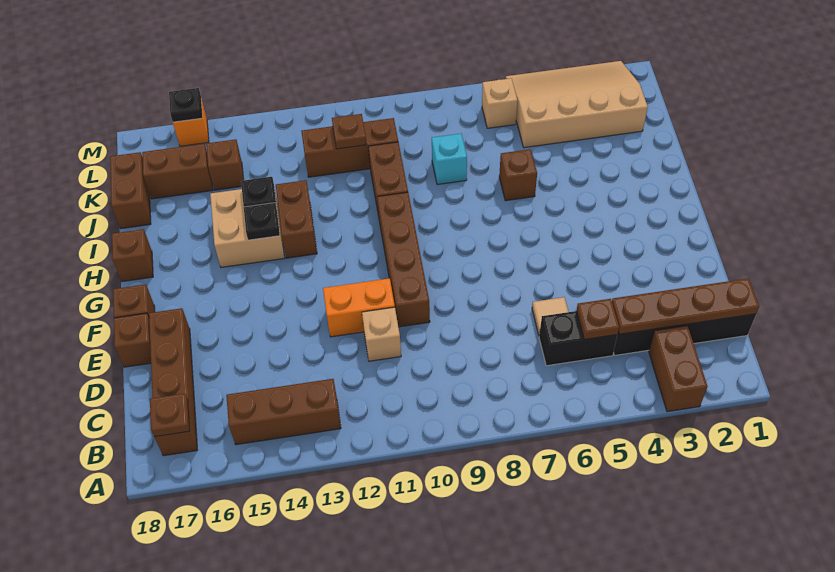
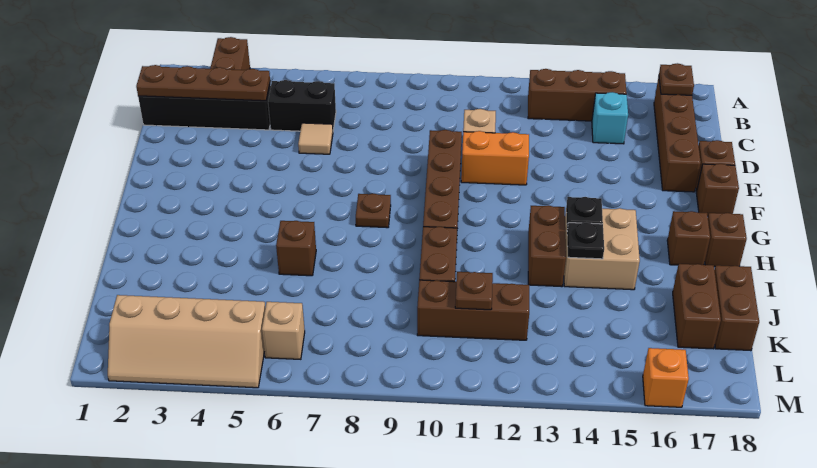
brown plate C5 level 2 -> brown plate G8 level 1
cyan brick J8 level 1 -> cyan brick C15 level 1
tan slope K2:M5 level 1 top K -> tan slope L2:M5 level 1 top L
brown brick K15 level 1 -> brown brick H17 level 1
brown brick K16:K17 level 1 -> brown brick J17:K17 level 1
black plate M16 level 2 -> none

